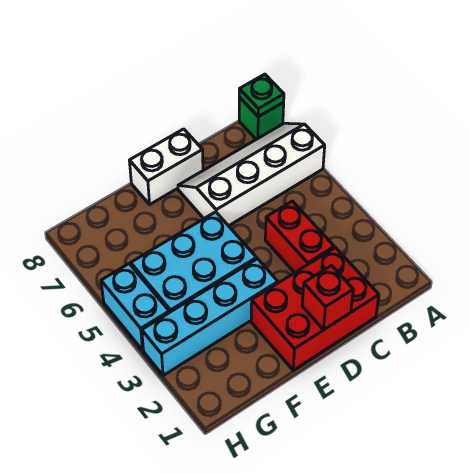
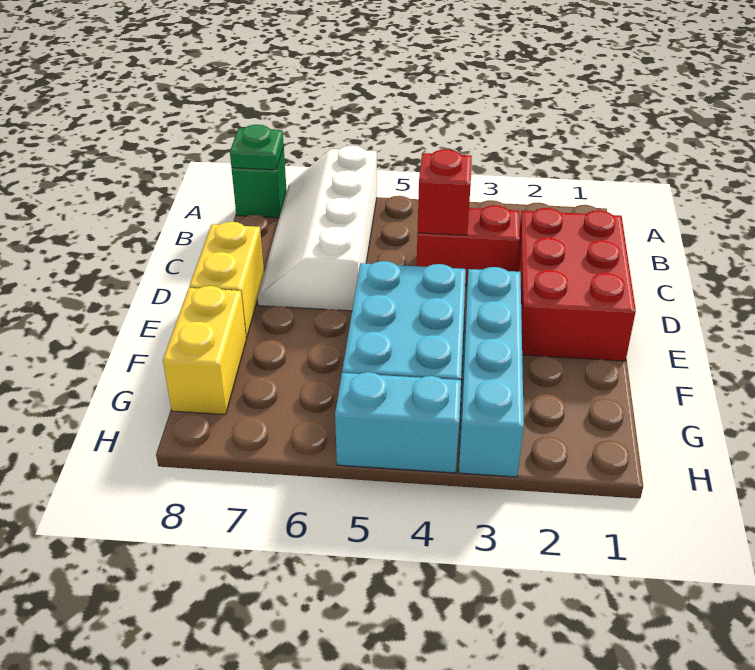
red brick D1 level 2 -> red brick C4 level 2
white brick D8:E8 level 1 -> yellow brick D8:E8 level 1
none -> yellow brick F8:G8 level 1

